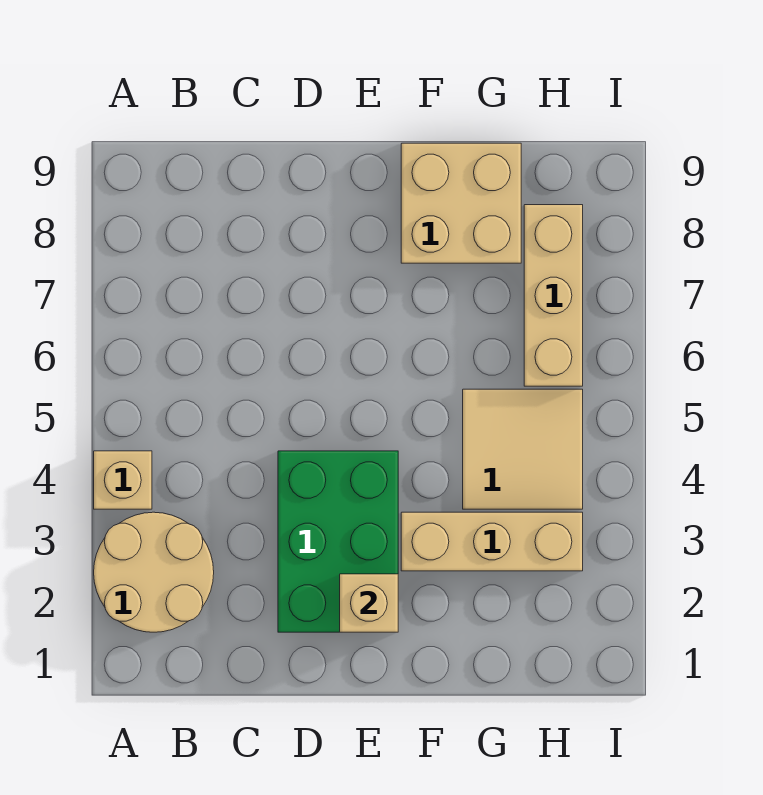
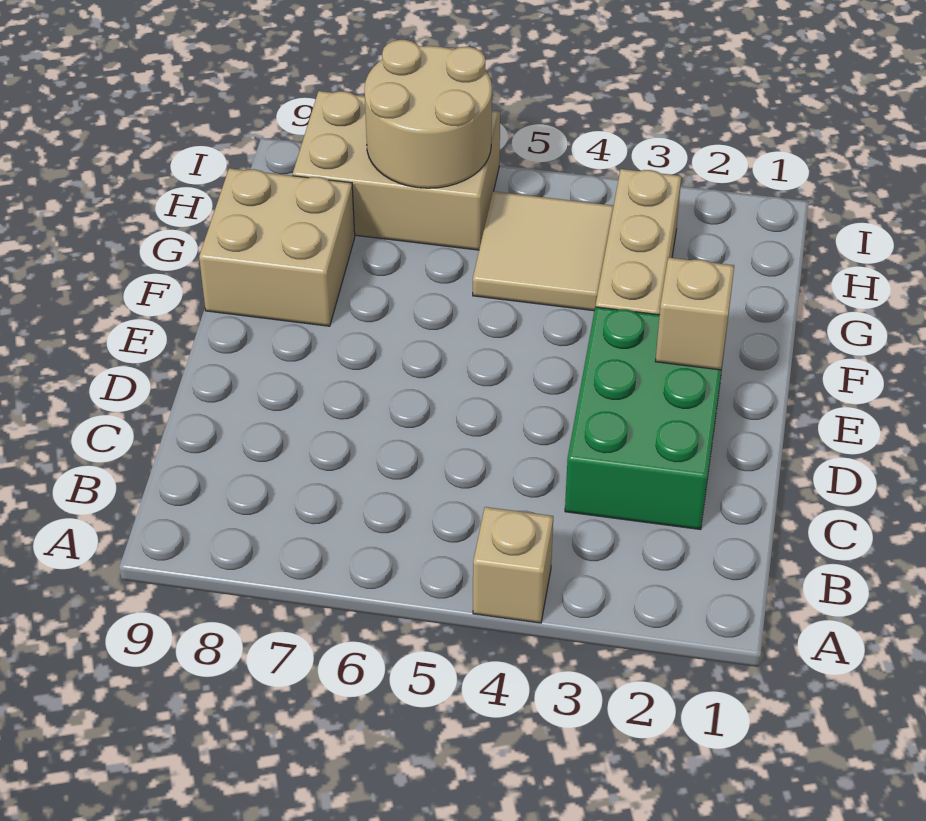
tan round brick A2:B3 level 1 -> tan round brick H6:I7 level 2
green brick D2:E4 level 1 -> green brick C2:E3 level 1
tan brick H6:H8 level 1 -> tan brick H6:I8 level 1

